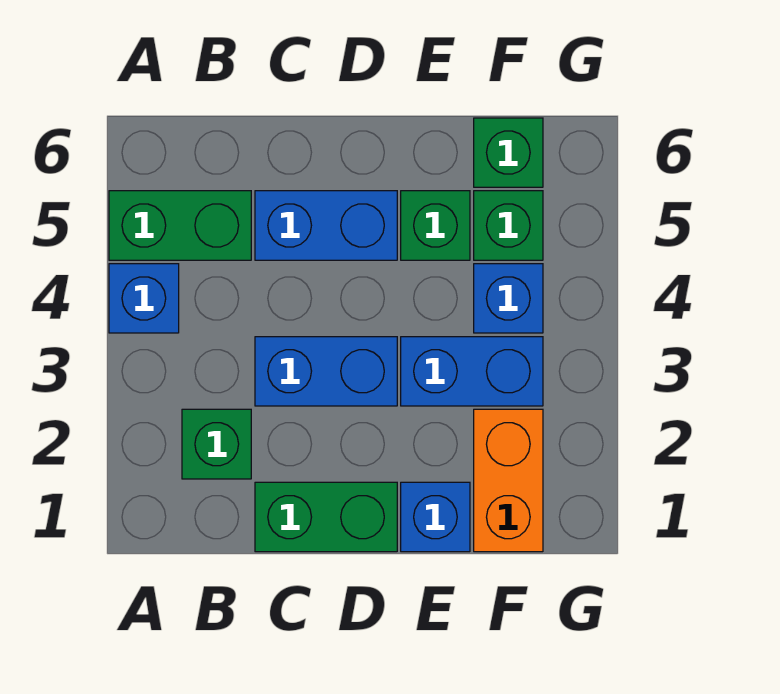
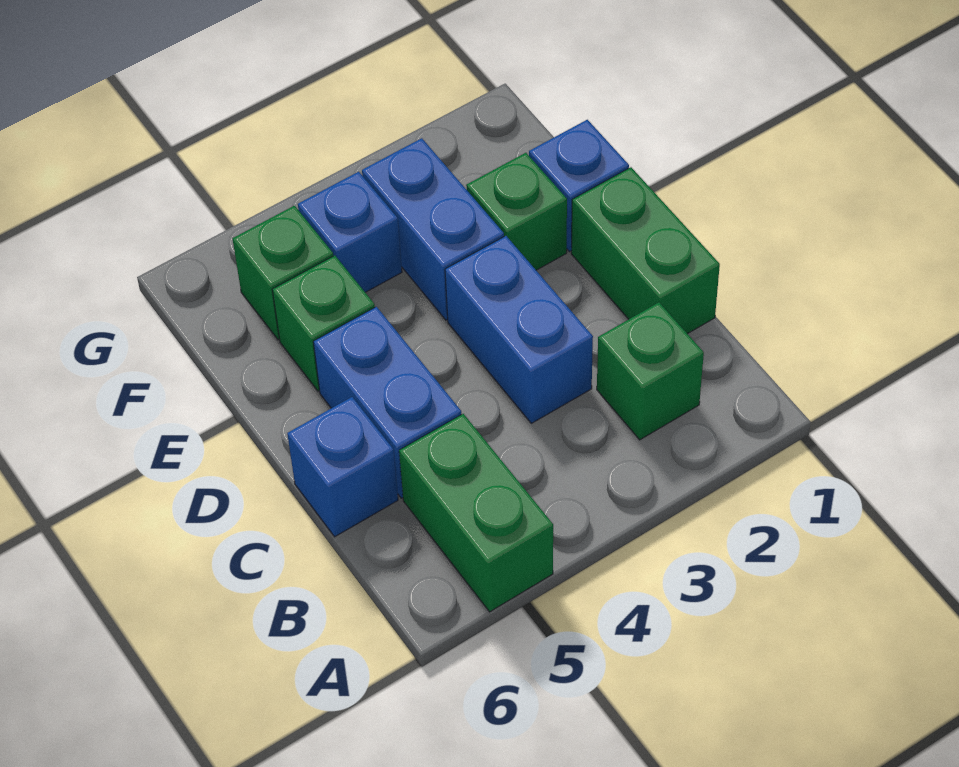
blue brick A4 level 1 -> blue brick C6 level 1
orange brick F1:F2 level 1 -> none
green brick F6 level 1 -> green brick E2 level 1

